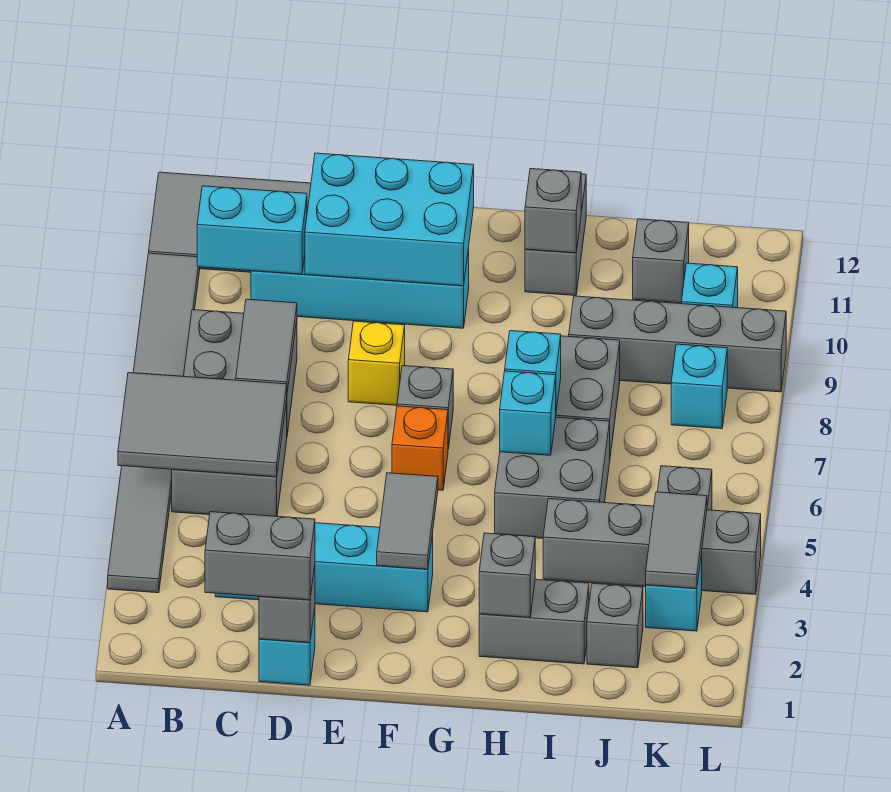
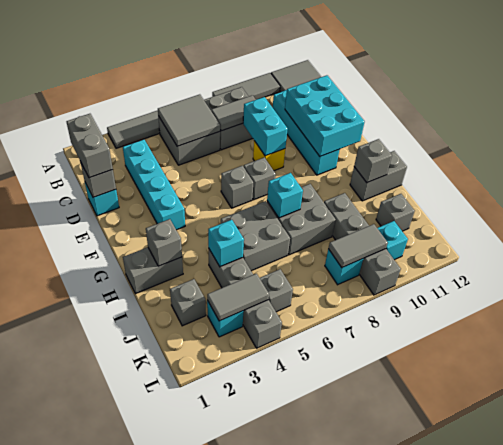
grey tile A5:C6 level 2 -> grey tile B5:C6 level 2
cyan brick B10:C10 level 2 -> cyan brick D8:E8 level 2
grey tile F3:F4 level 2 -> grey tile K8:K9 level 2
orange brick F6 level 1 -> grey brick F6 level 1
grey brick H2:I2 level 1 -> grey brick H1:H2 level 1
cyan brick H6 level 2 -> cyan brick I4 level 2

